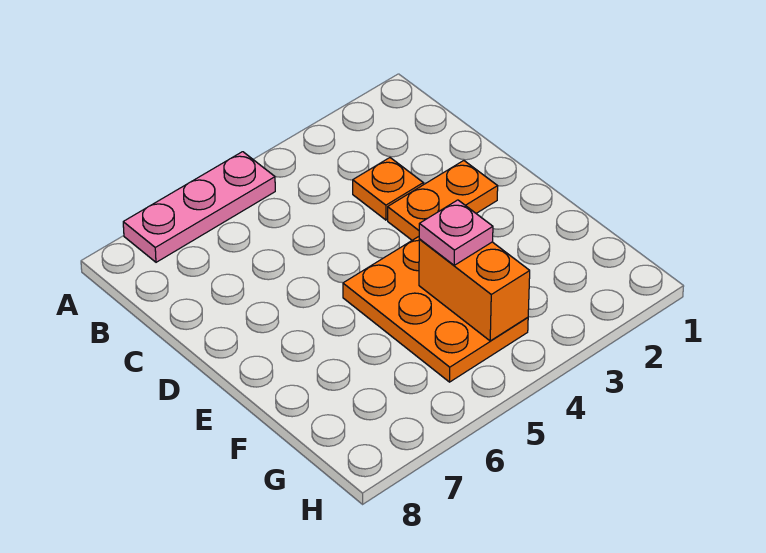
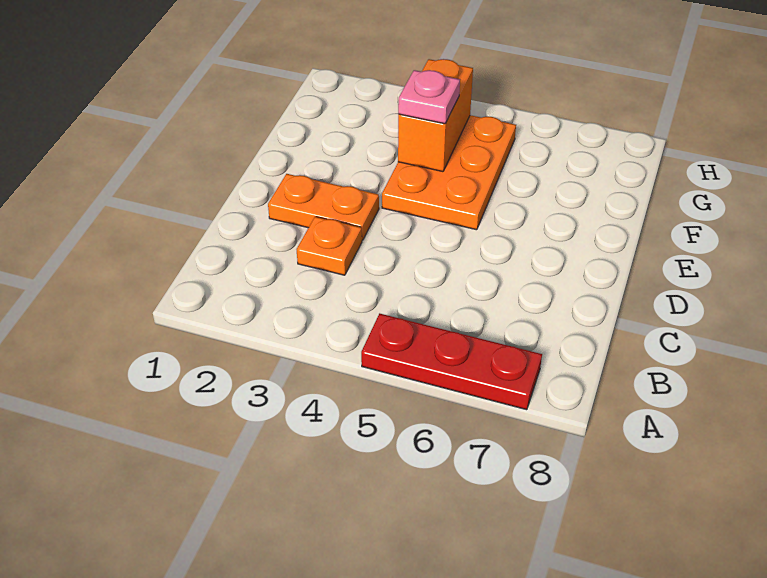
pink plate A5:A7 level 1 -> red plate A5:A7 level 1

